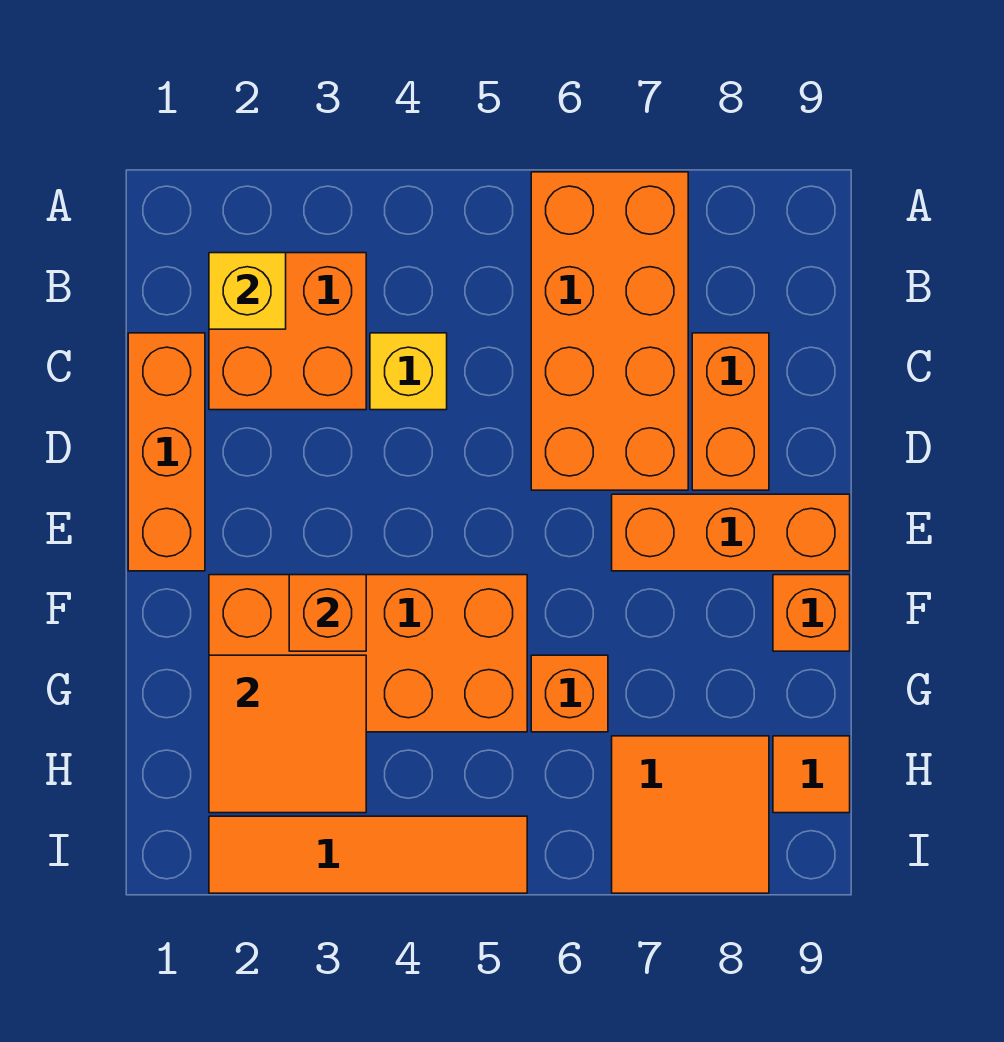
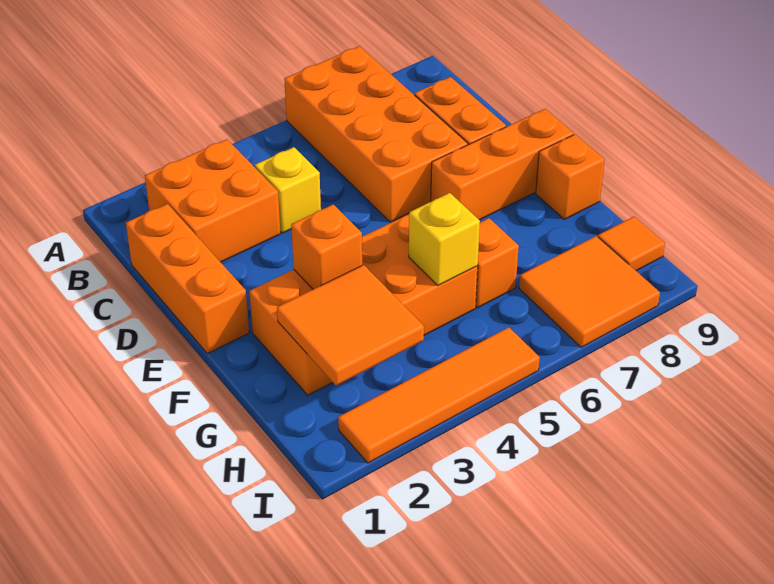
yellow brick B2 level 2 -> yellow brick G5 level 2

